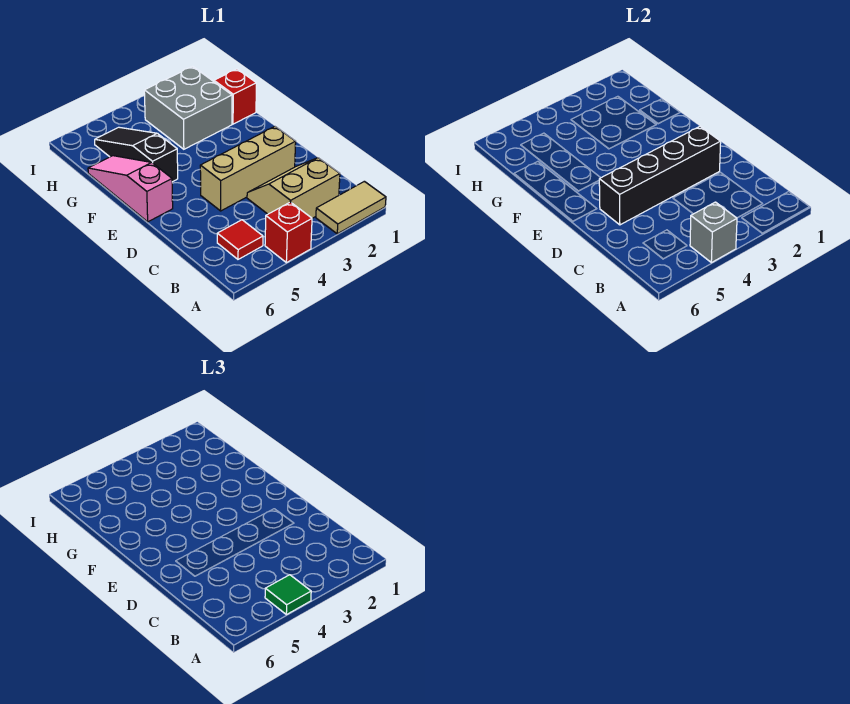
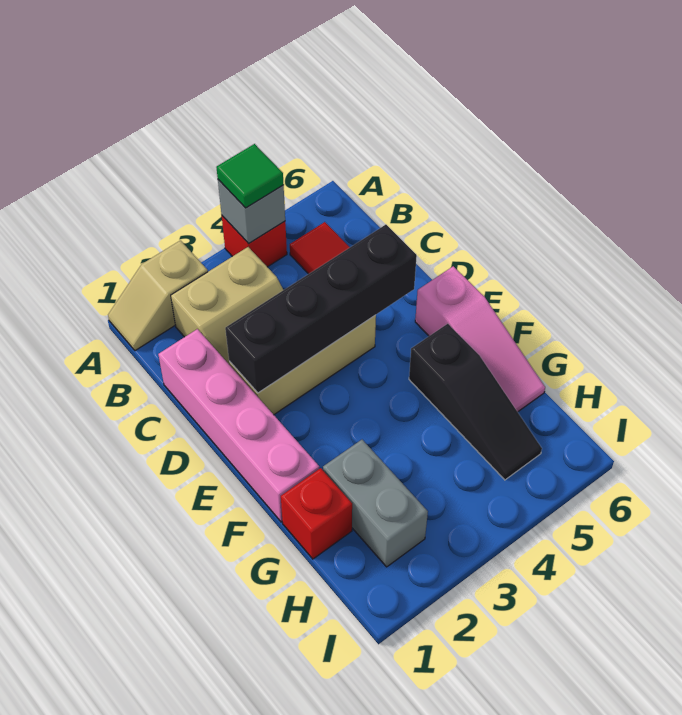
tan tile A1:A2 level 1 -> tan slope A1:A2 level 1 top 2
none -> pink brick C1:F1 level 1
grey brick G2:H3 level 1 -> grey brick G2:H2 level 1

